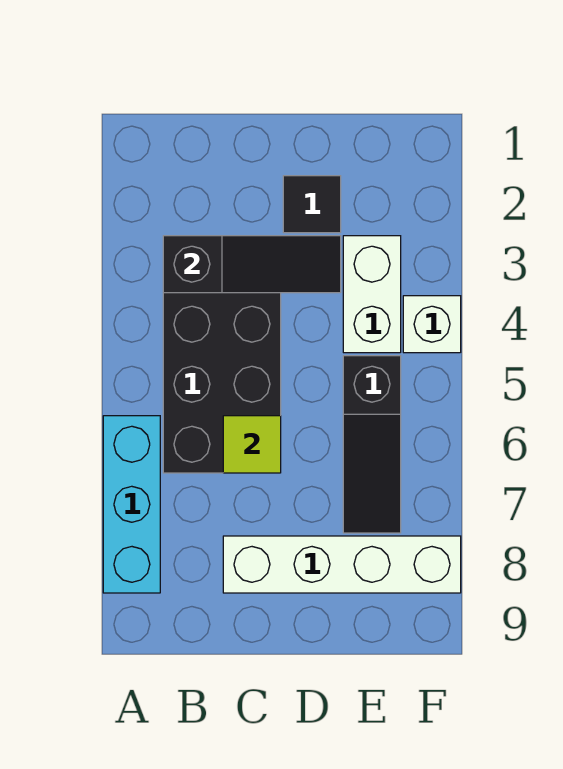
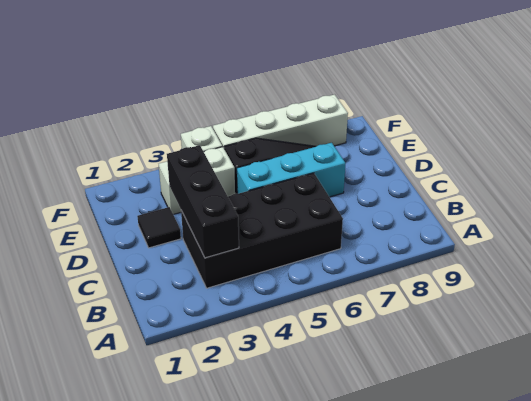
cyan brick A6:A8 level 1 -> cyan brick D5:D7 level 1
black slope B3:D3 level 2 top B -> black brick B3:D3 level 2
lime tile C6 level 2 -> none
white brick C8:F8 level 1 -> white brick F5:F8 level 1

